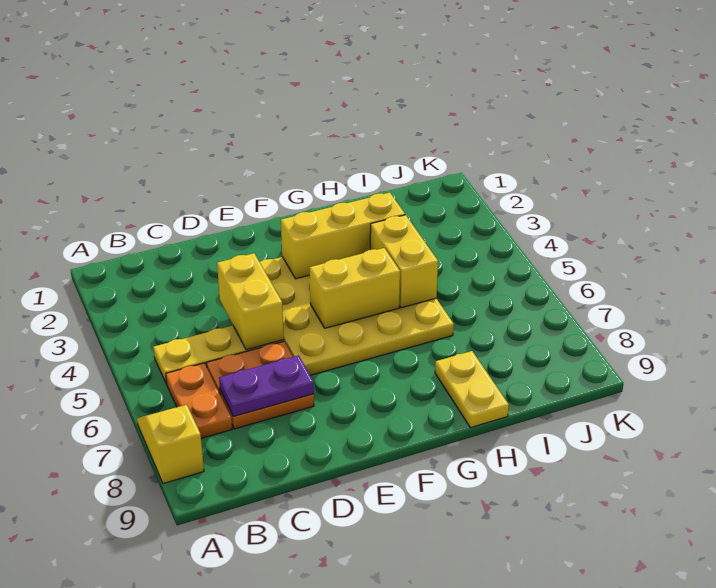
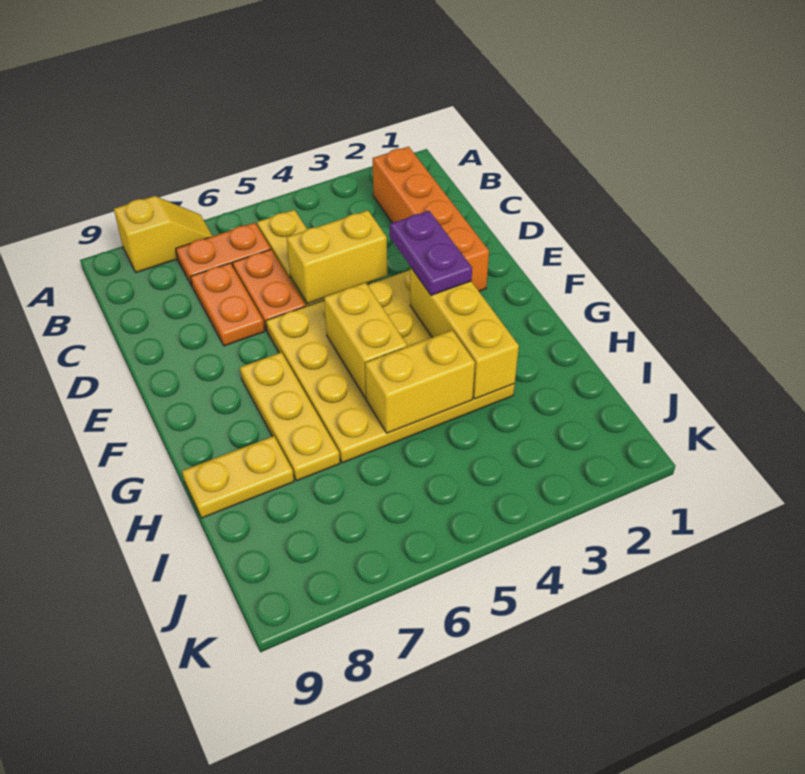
none -> orange brick B2:E2 level 1
purple plate C7:D7 level 2 -> purple plate E3:F3 level 3
none -> yellow plate F7:H7 level 1

